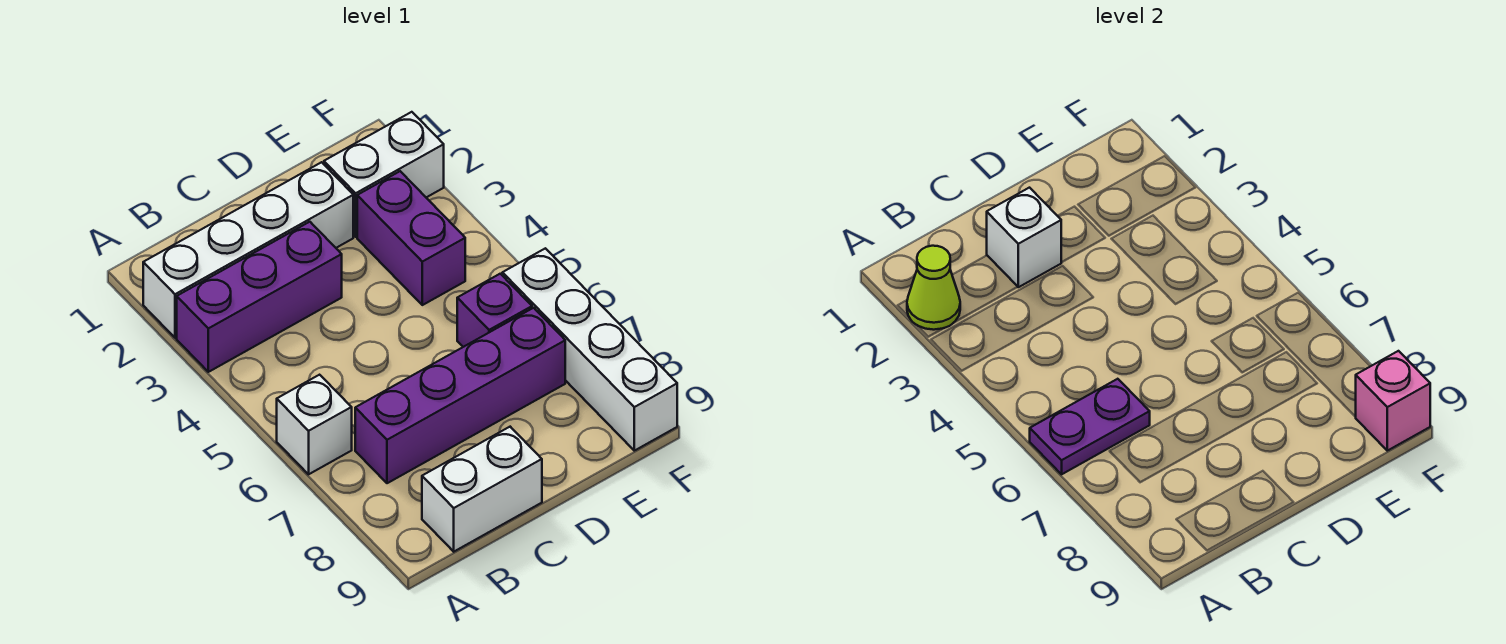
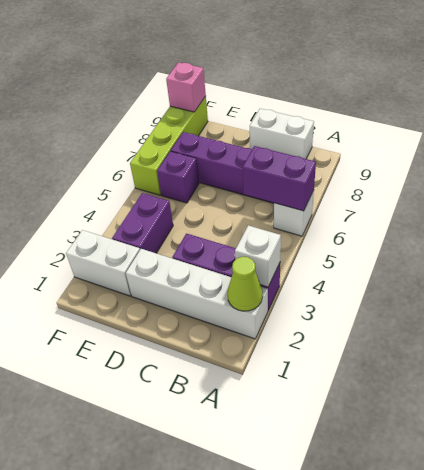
purple plate A6:B6 level 2 -> purple brick A6:B6 level 2
white brick C2 level 2 -> white brick A3 level 2
white brick F6:F9 level 1 -> lime brick F6:F9 level 1

